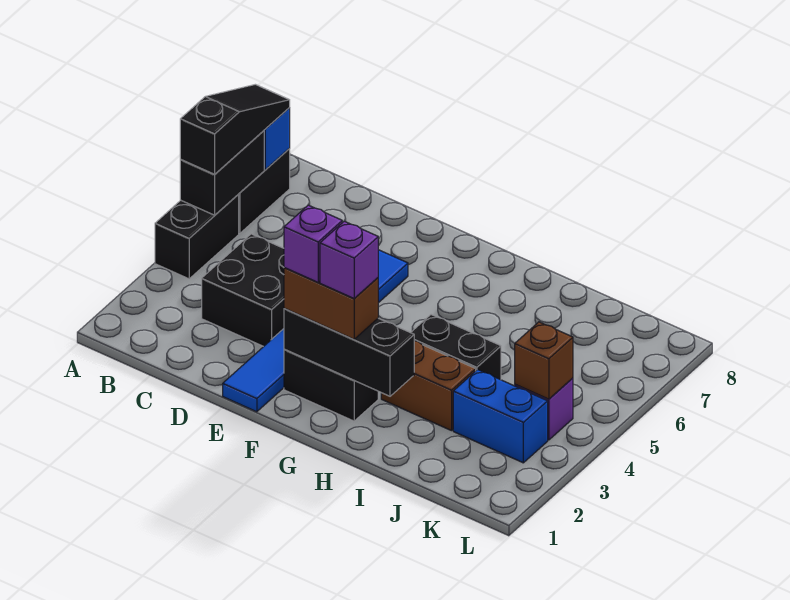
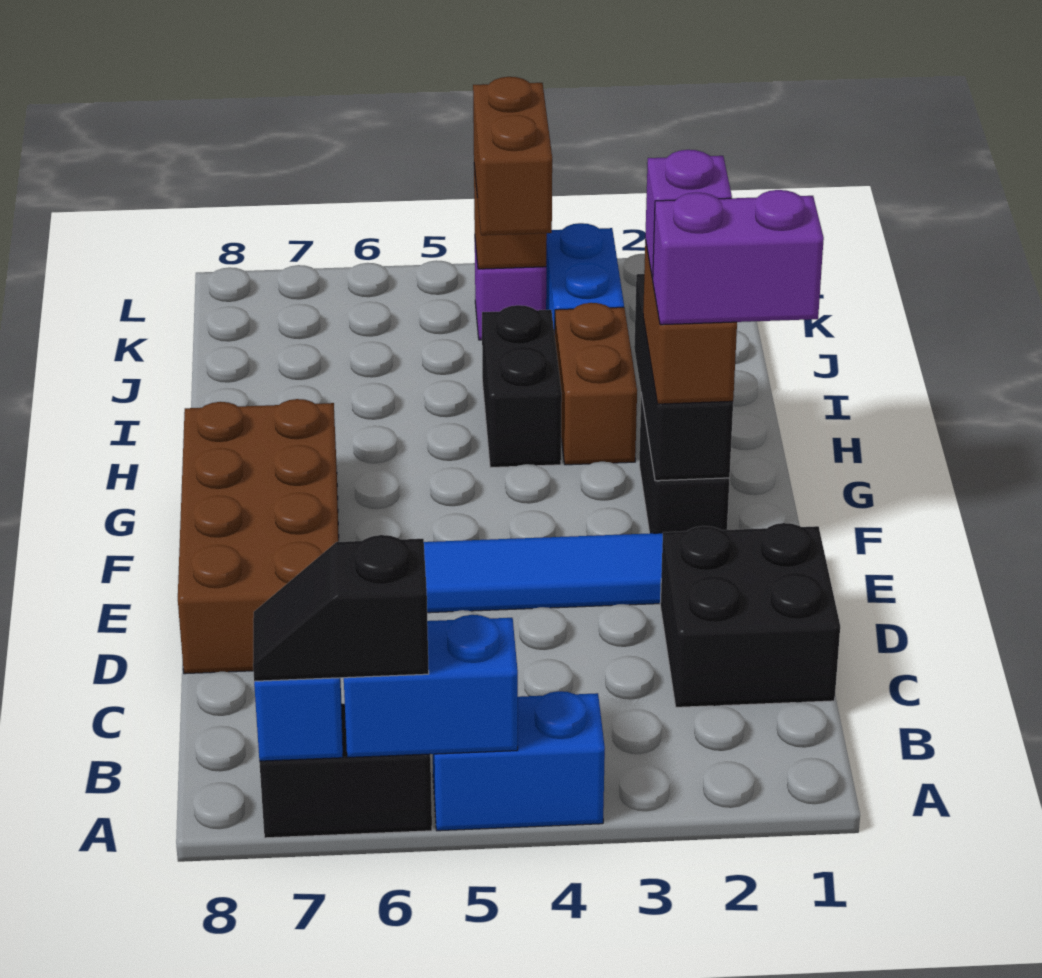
black brick A4:A5 level 1 -> blue brick A4:A5 level 1
black brick A5:A6 level 2 -> blue brick A5:A6 level 2
black slope A5:A7 level 3 top 5 -> black slope A6:A7 level 3 top 6
black brick C3:D4 level 1 -> black brick C1:D2 level 1
none -> brown brick D7:G8 level 1
purple brick F2 level 4 -> purple brick F1:F2 level 4
none -> brown brick J4:K4 level 3

